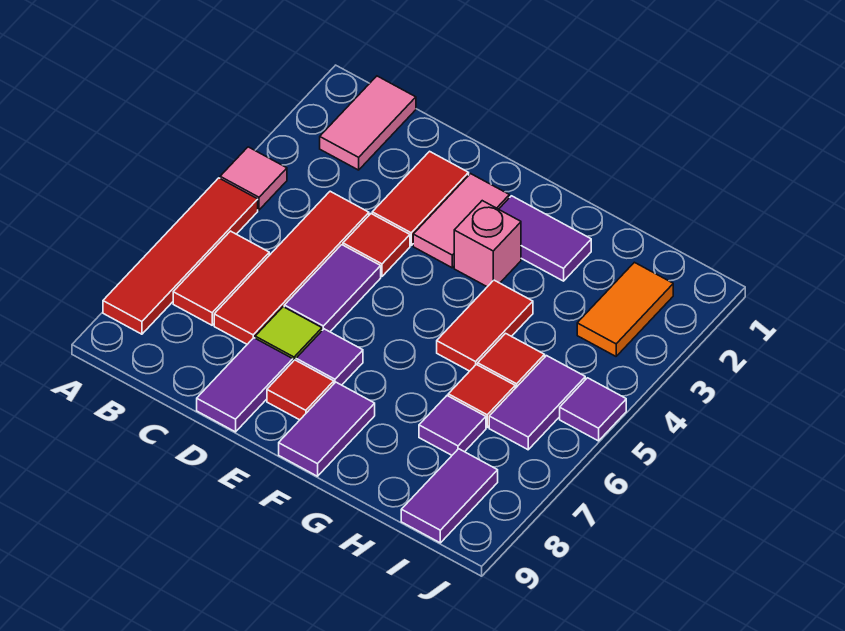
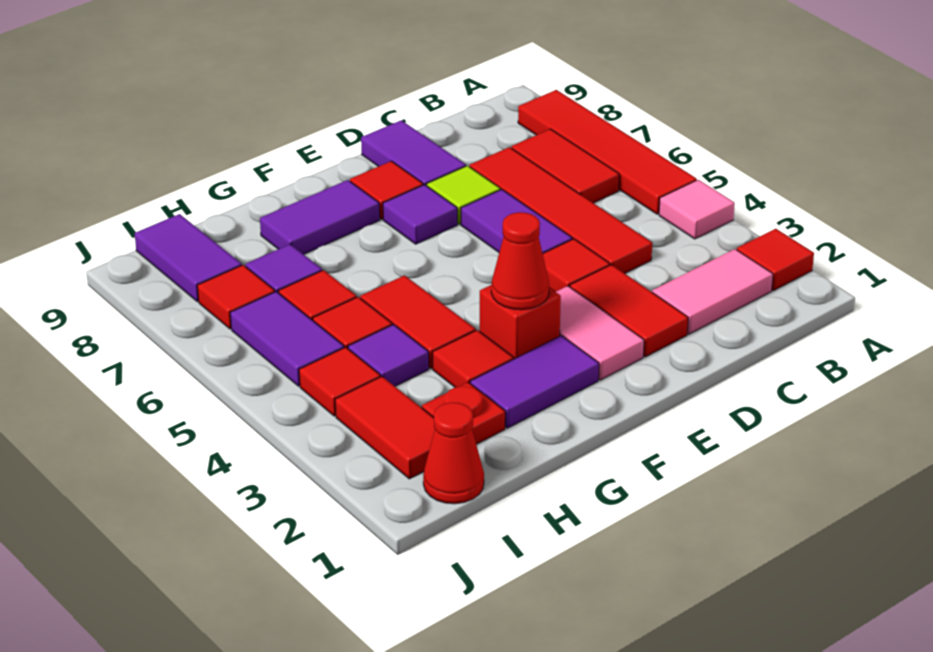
none -> red tile A2 level 1
pink tile B1:B2 level 1 -> pink tile B2:C2 level 1
pink brick F3 level 1 -> red brick F3 level 1
none -> red cone F3 level 2
purple tile F8:F9 level 1 -> purple tile F8:G8 level 1
none -> red tile G3 level 1
none -> red plate H2 level 1
none -> red cone I1 level 1
orange tile I2:I3 level 1 -> red tile I2:I3 level 1
none -> red tile I4 level 1
none -> red tile I7 level 1
purple tile J5 level 1 -> purple tile H4 level 1

